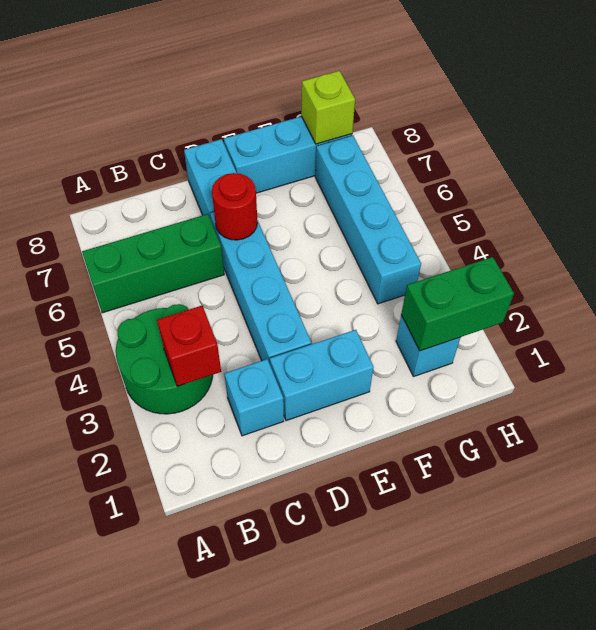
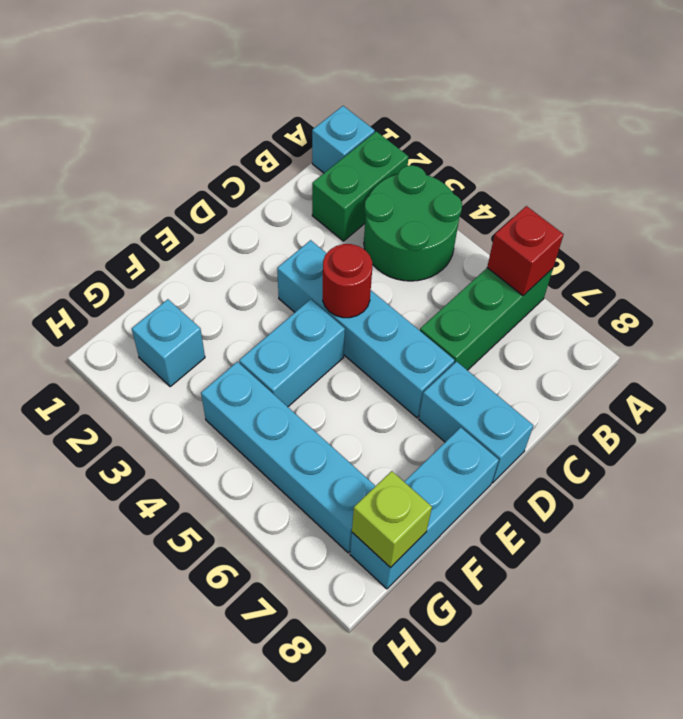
red brick B3 level 2 -> red brick A6 level 2
cyan brick C2 level 1 -> cyan brick A1 level 1
cyan brick D2:E2 level 1 -> cyan brick E4:F4 level 1
red round brick D6 level 2 -> red round brick D4 level 2
green brick G2:H2 level 2 -> green brick A2:B2 level 1

